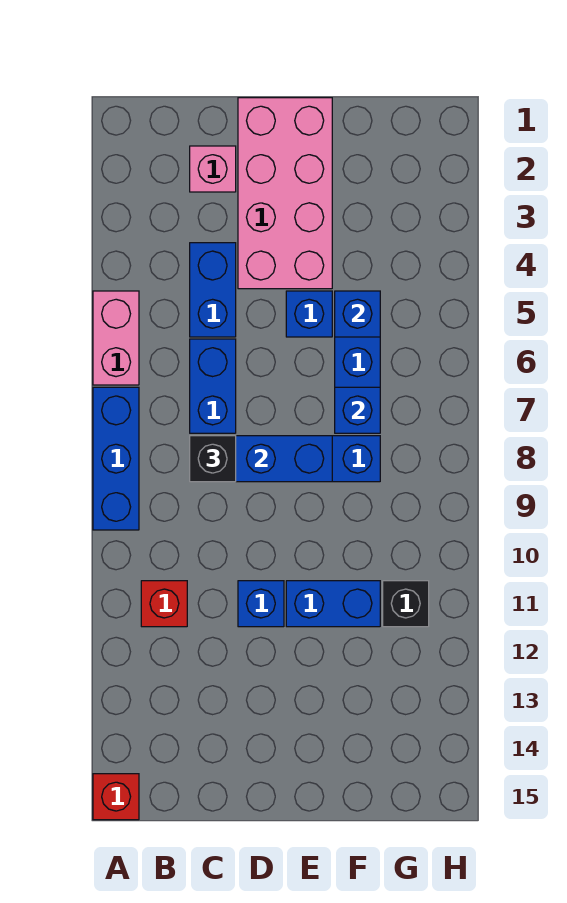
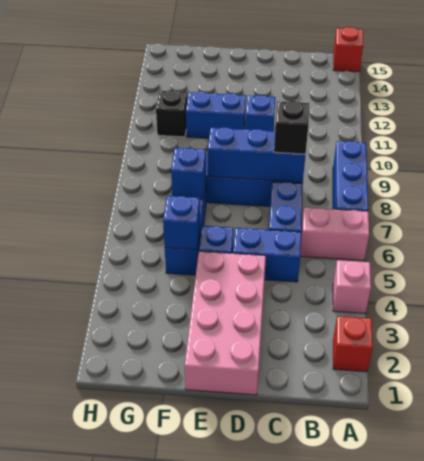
pink brick A5:A6 level 1 -> pink brick A6:B6 level 1
red brick B11 level 1 -> red brick A2 level 1
pink brick C2 level 1 -> pink brick A4 level 1
blue brick C4:C5 level 1 -> blue brick C5:D5 level 1

